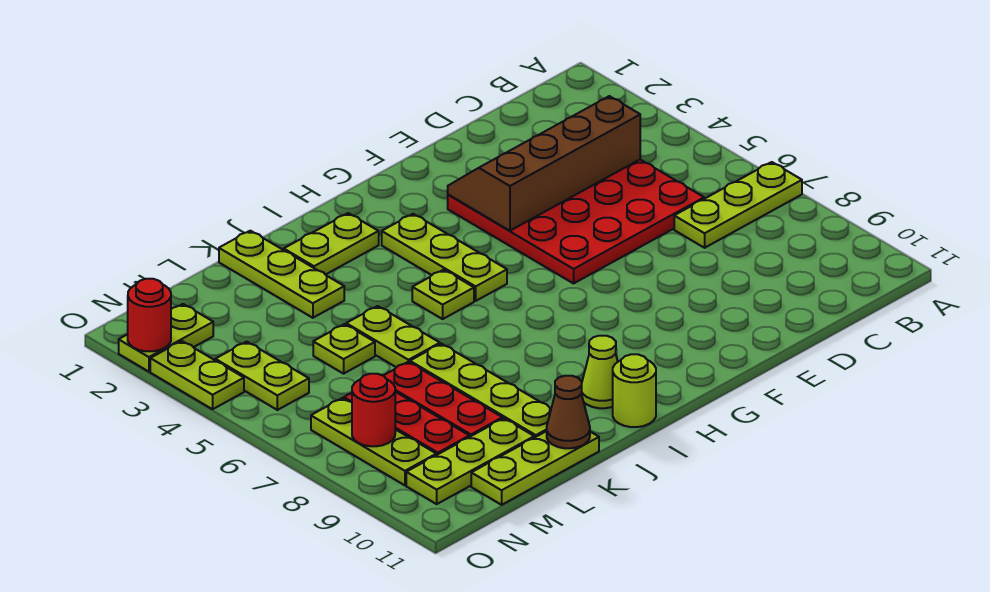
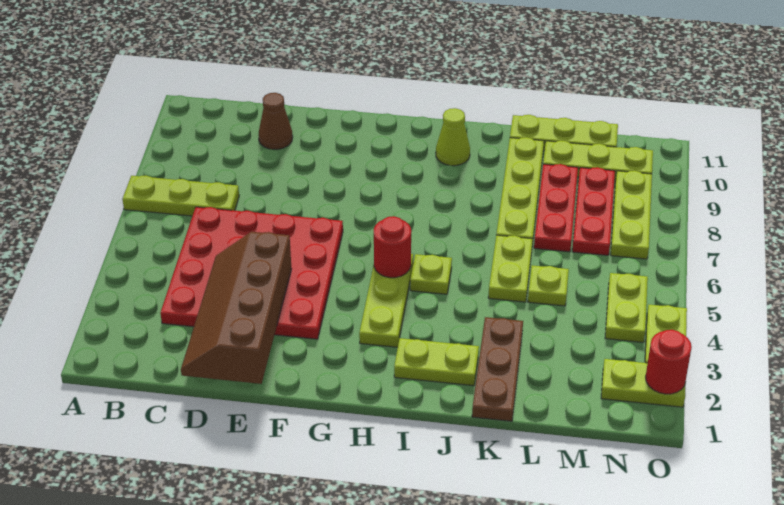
brown slope C3:F4 level 2 top 4 -> brown slope D1:E4 level 2 top E
lime round brick I11 level 1 -> none
lime plate K1:K3 level 1 -> brown plate K1:K3 level 1
brown cone K11 level 2 -> brown cone D10 level 1
red round brick N8 level 2 -> red round brick H5 level 2

